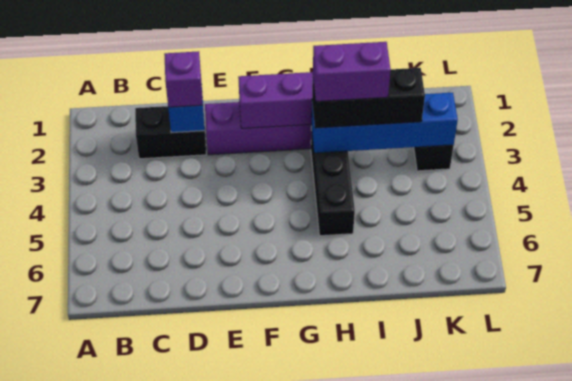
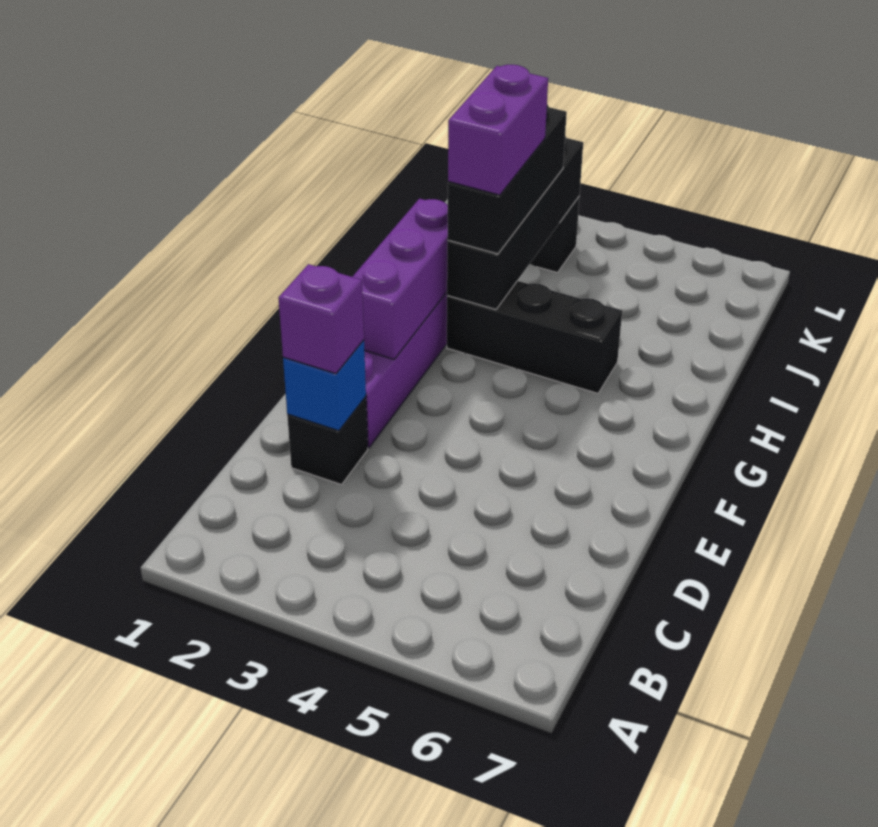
black brick C2:D2 level 1 -> black brick D2 level 1
blue brick H3:K3 level 2 -> black brick H3:K3 level 2

